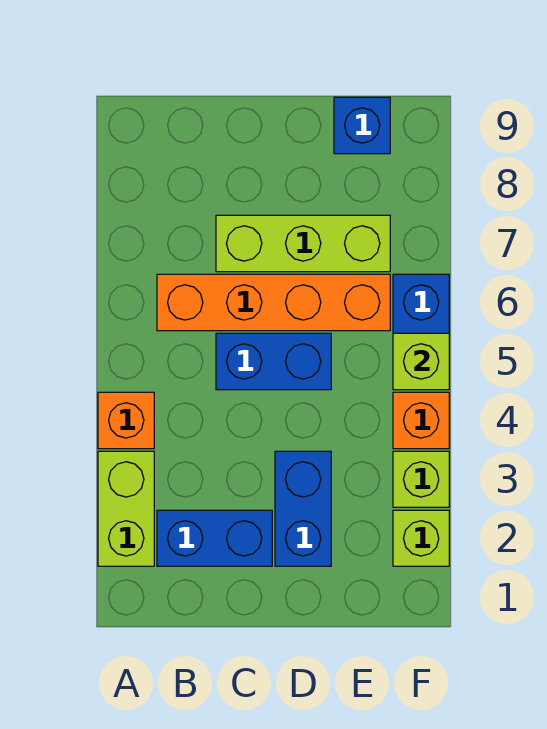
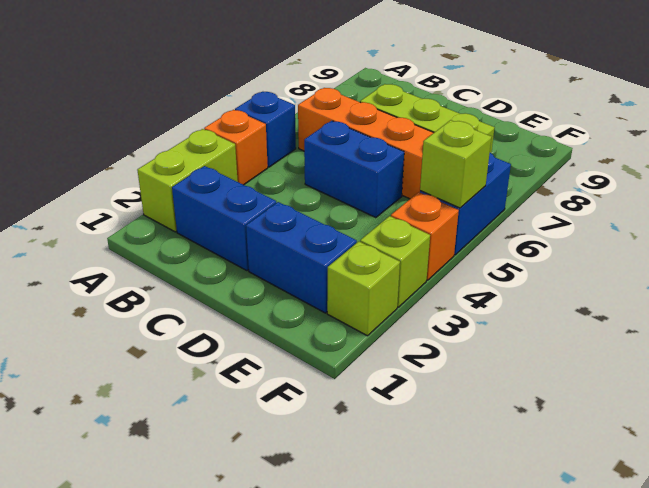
blue brick D2:D3 level 1 -> blue brick D2:E2 level 1
blue brick E9 level 1 -> blue brick A5 level 1

